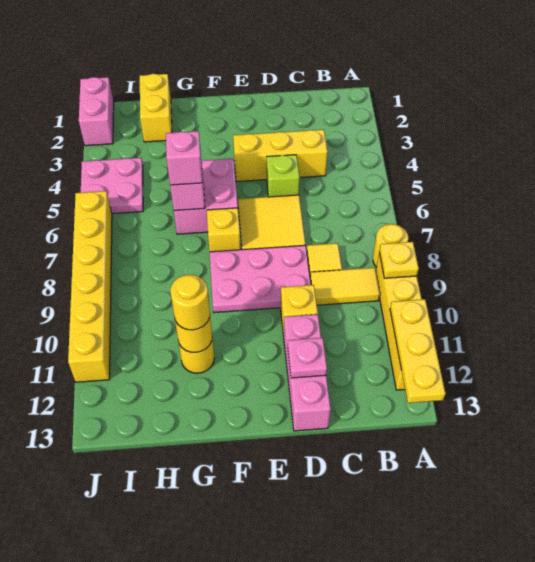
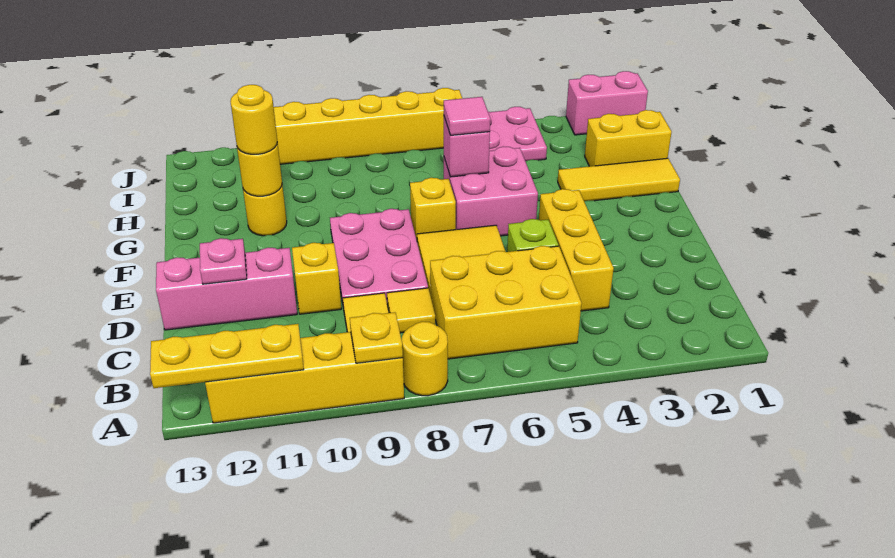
none -> yellow brick B5:C7 level 1
none -> yellow tile G1:G3 level 1
pink brick G6 level 3 -> pink tile G6 level 3

